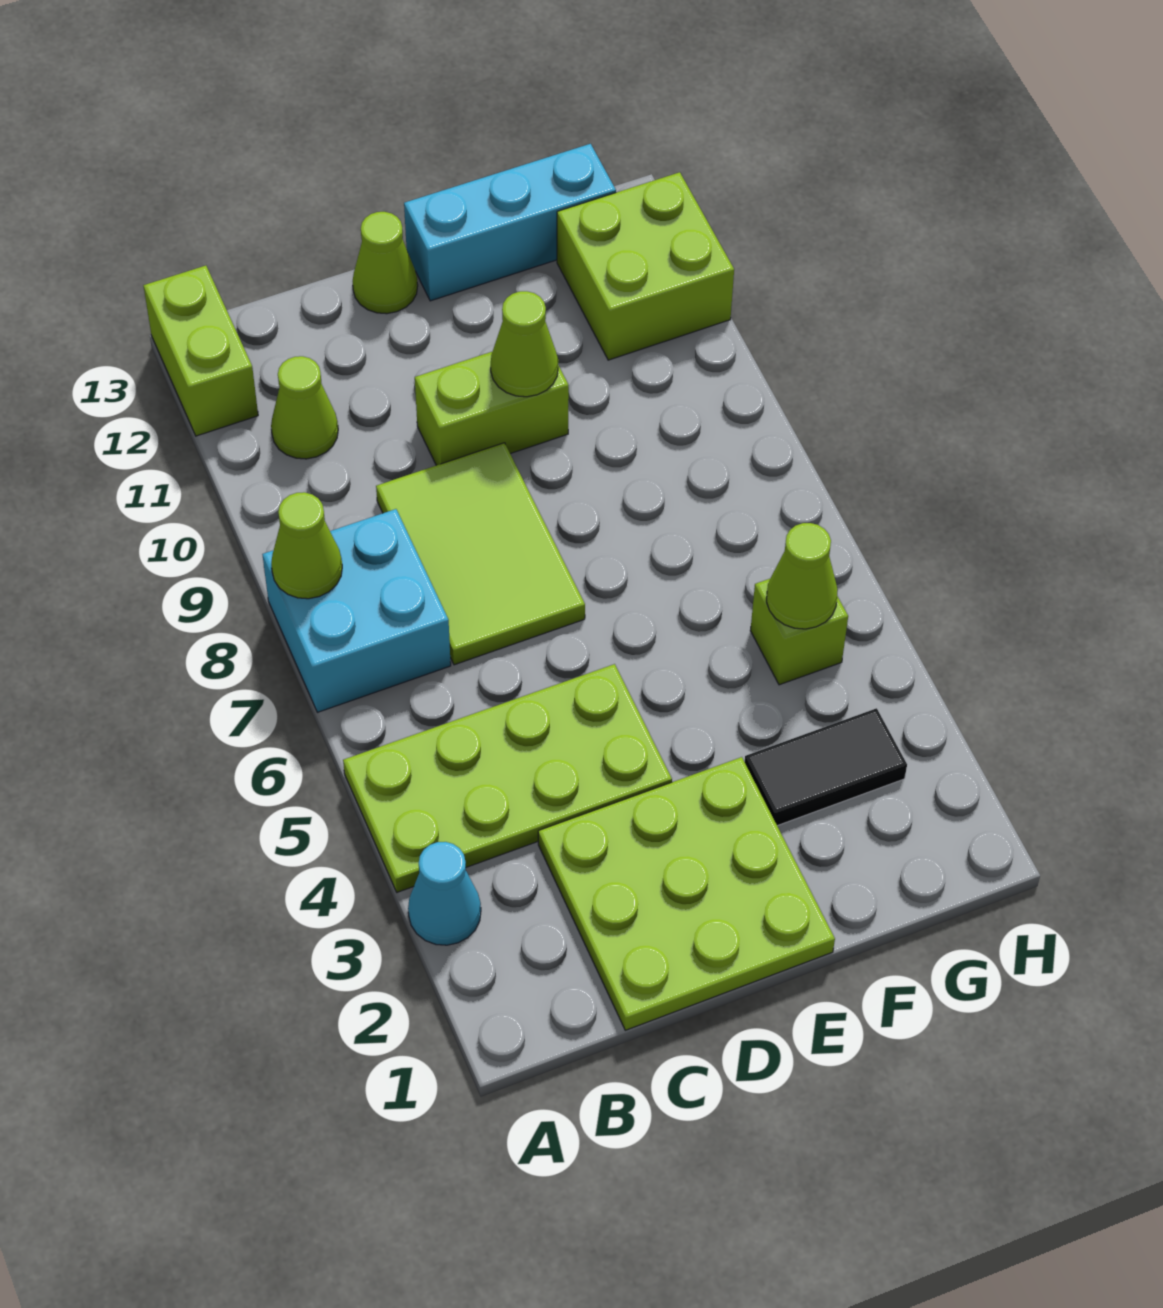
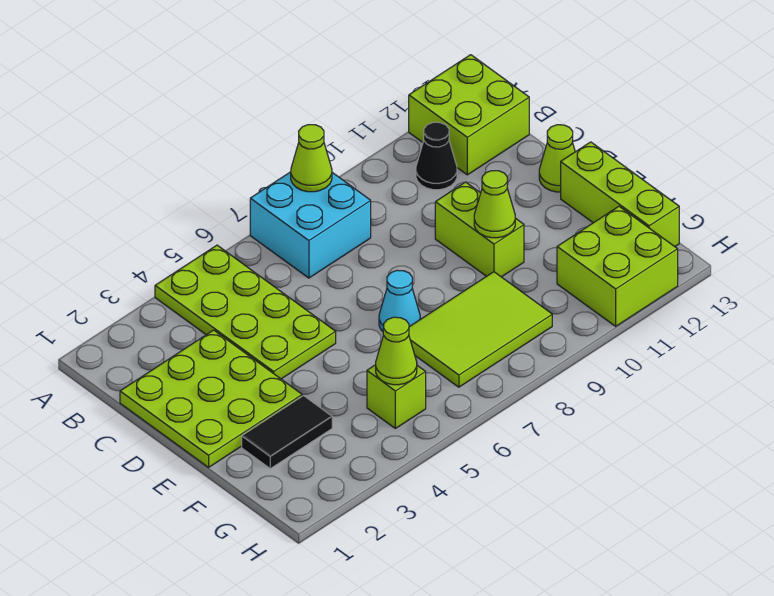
cyan cone A3 level 1 -> cyan cone E7 level 1
lime brick A12:A13 level 1 -> lime brick A12:B13 level 1
lime cone B11 level 1 -> black cone B11 level 1
lime tile C7:D9 level 1 -> lime tile F7:G9 level 1
cyan brick E13:G13 level 1 -> lime brick E13:G13 level 1
black tile F3:G3 level 1 -> black tile F2:F3 level 1

